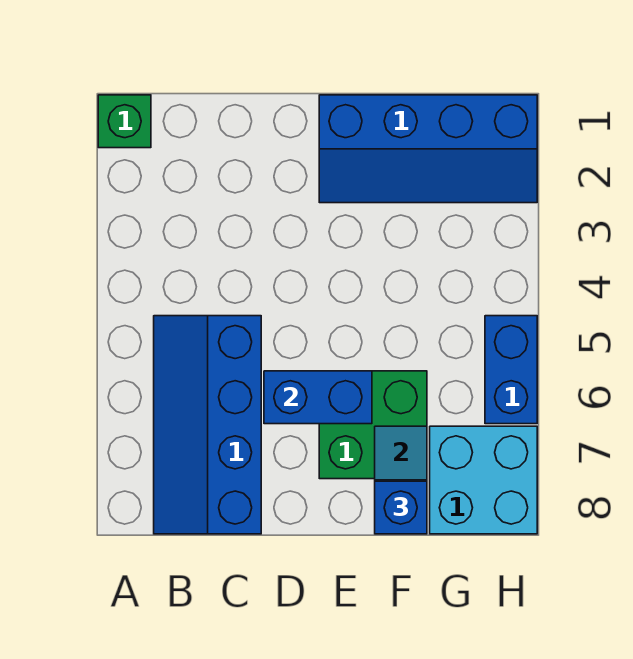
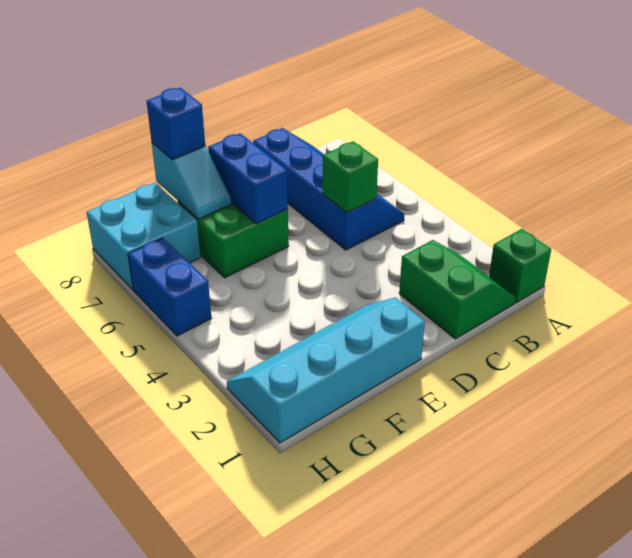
none -> green slope B1:C2 level 1 top C
none -> green brick C5 level 2
blue brick D6:E6 level 2 -> blue brick E6:E7 level 2
blue slope E1:H2 level 1 top 1 -> cyan slope E1:H2 level 1 top 1

